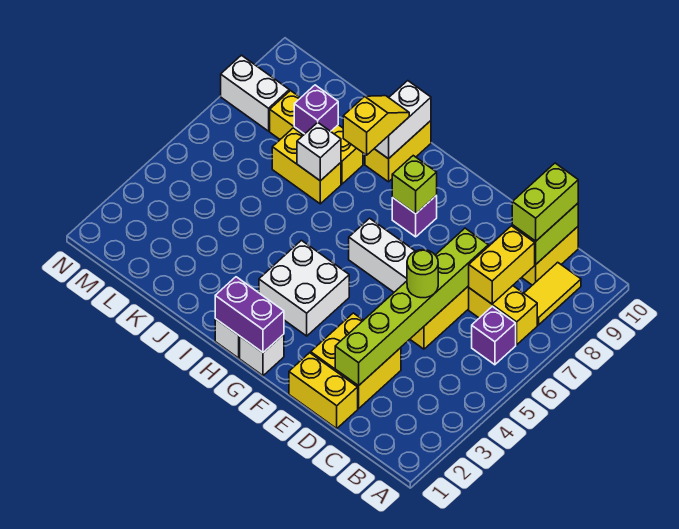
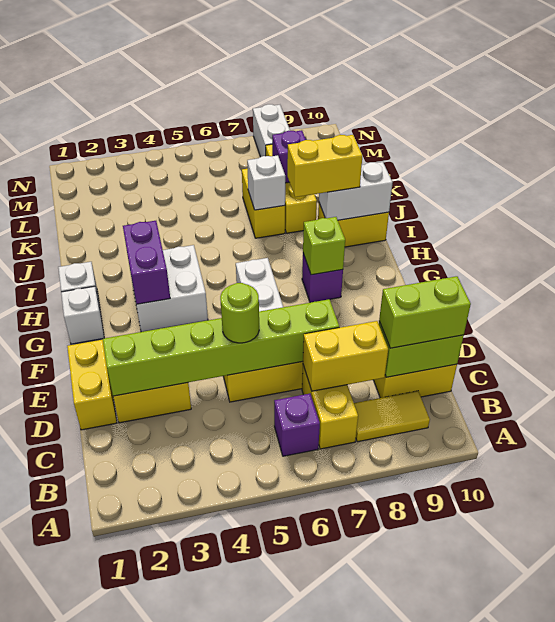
purple brick G1:H1 level 2 -> purple brick G3:H3 level 2
yellow slope I8:I9 level 3 top 8 -> yellow brick I8:I9 level 3

